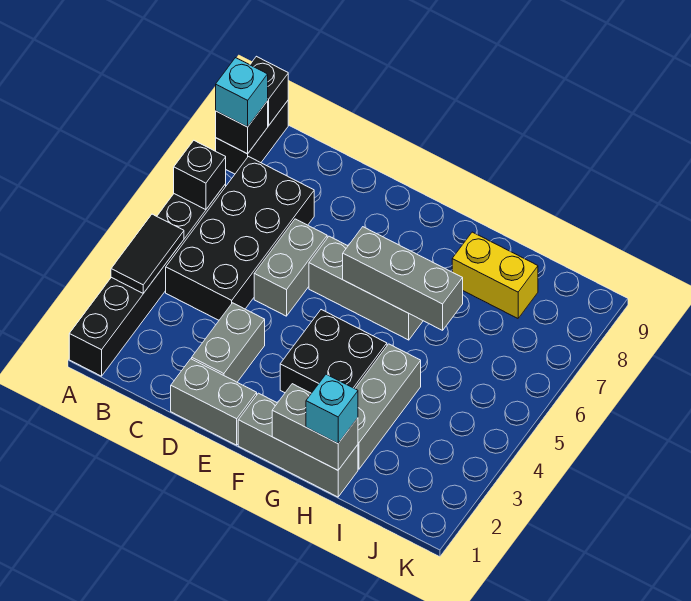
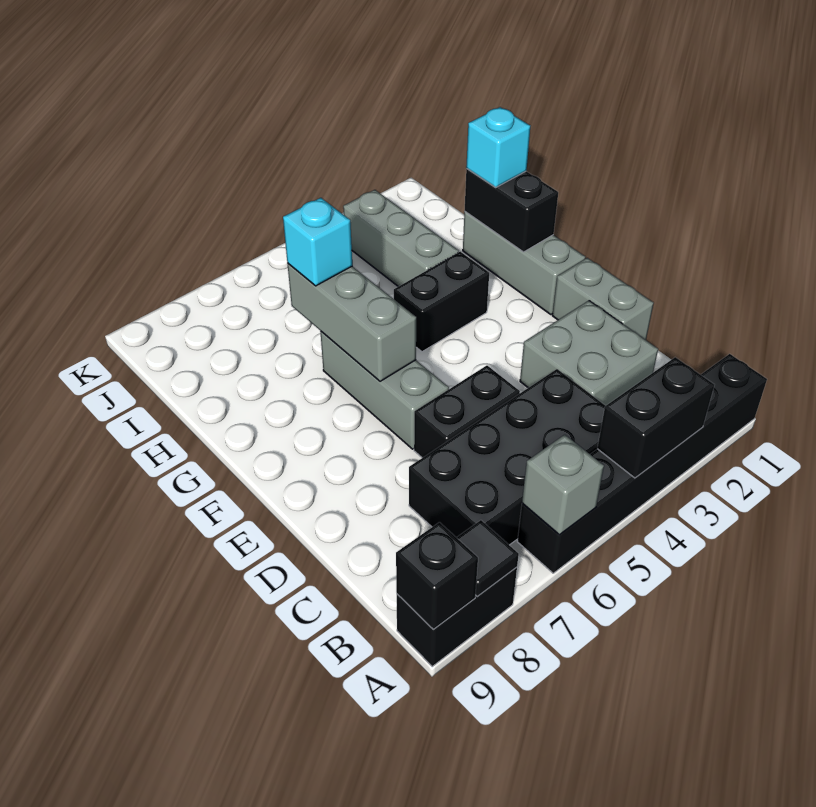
black tile A3:A4 level 2 -> black brick A3:A4 level 2
black brick A6 level 2 -> grey brick A6 level 2
black brick A8 level 2 -> black tile A8 level 2
cyan brick A8 level 3 -> cyan brick H6 level 3
grey brick D2:D3 level 1 -> grey brick C2:D3 level 1
grey brick D5:D6 level 1 -> black brick D5:D6 level 1
black brick F3:G4 level 1 -> black brick G3:G4 level 1
grey brick G1:H1 level 2 -> black brick G1:H1 level 2
grey brick H2:H4 level 1 -> grey brick H3:J3 level 1
yellow brick H8:I8 level 1 -> none

